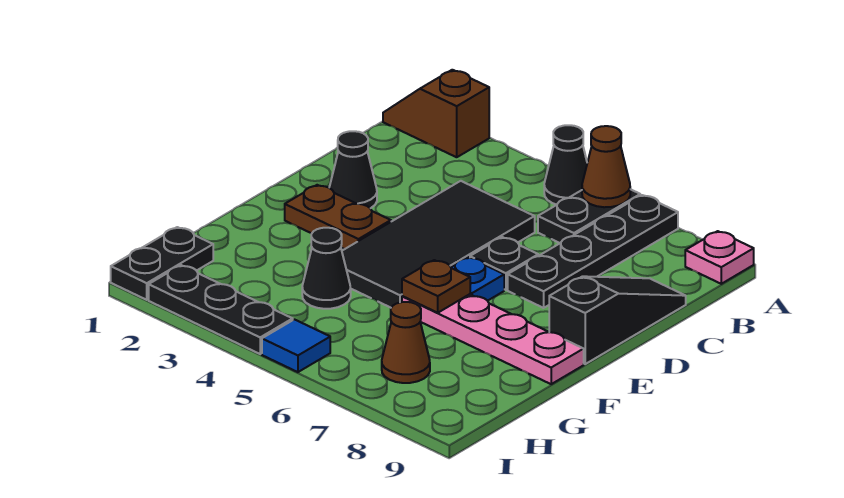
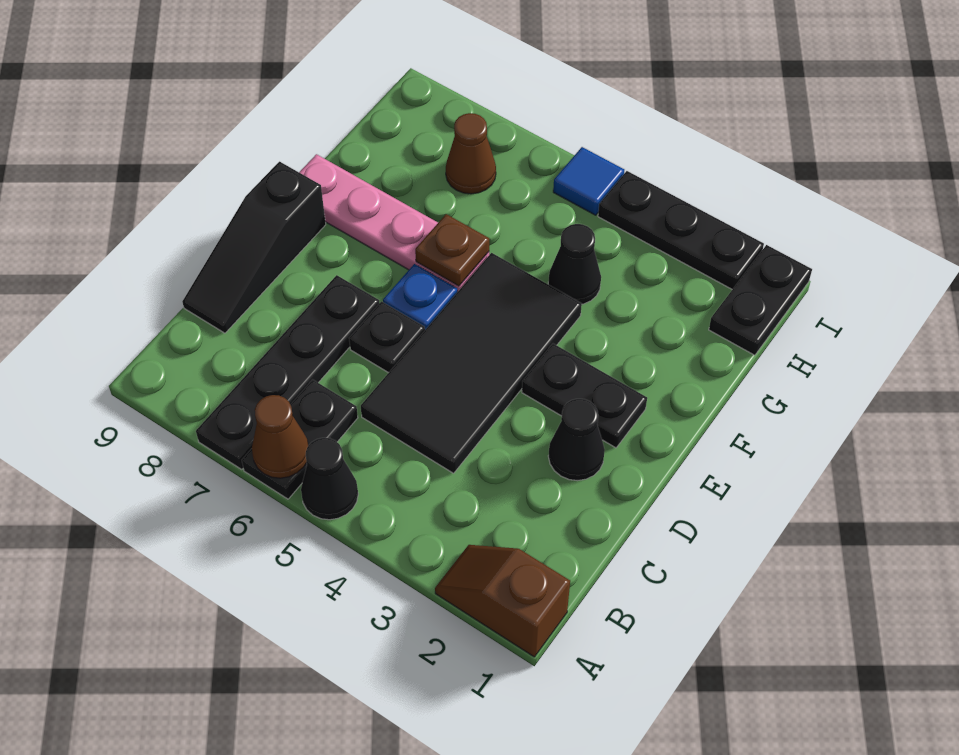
brown slope A1:A2 level 1 top 2 -> brown slope A1:A2 level 1 top 1
pink plate A9 level 1 -> none
brown plate E2:E3 level 1 -> black plate E2:E3 level 1

